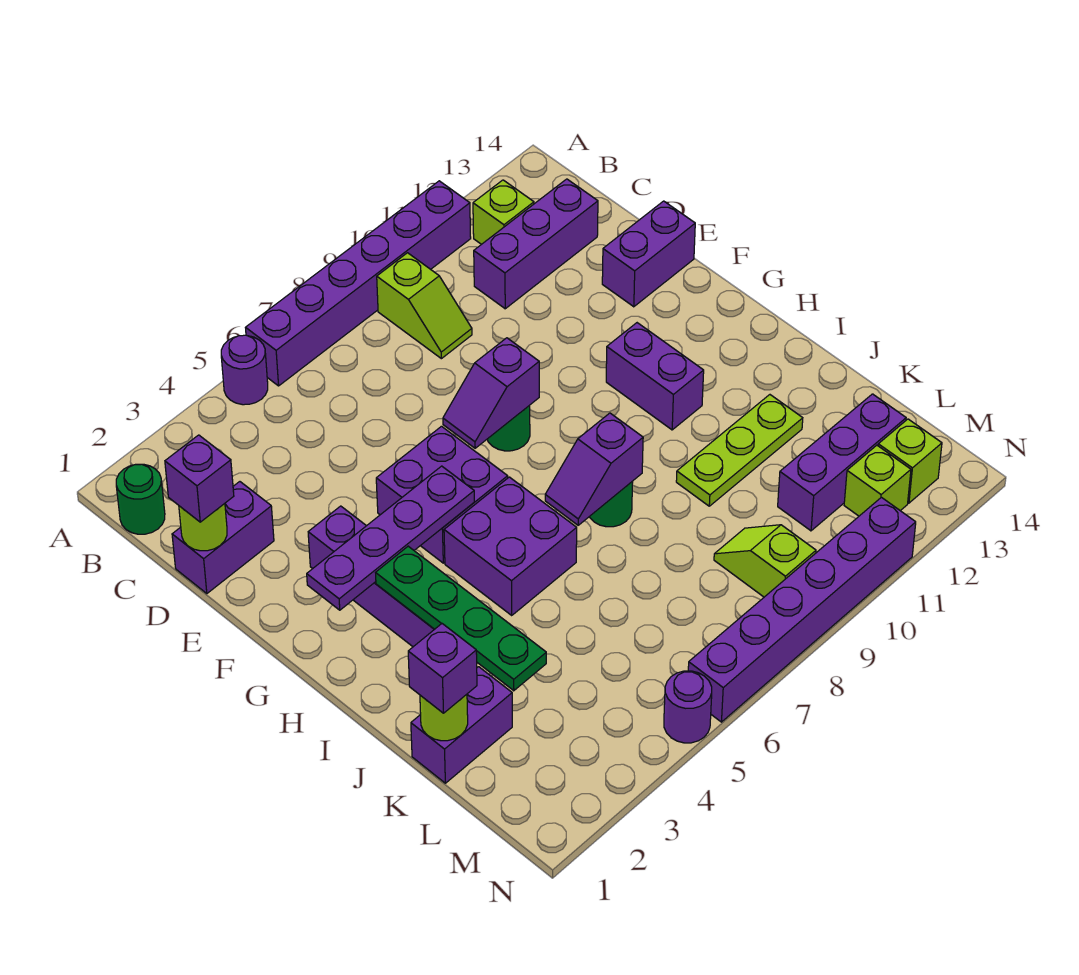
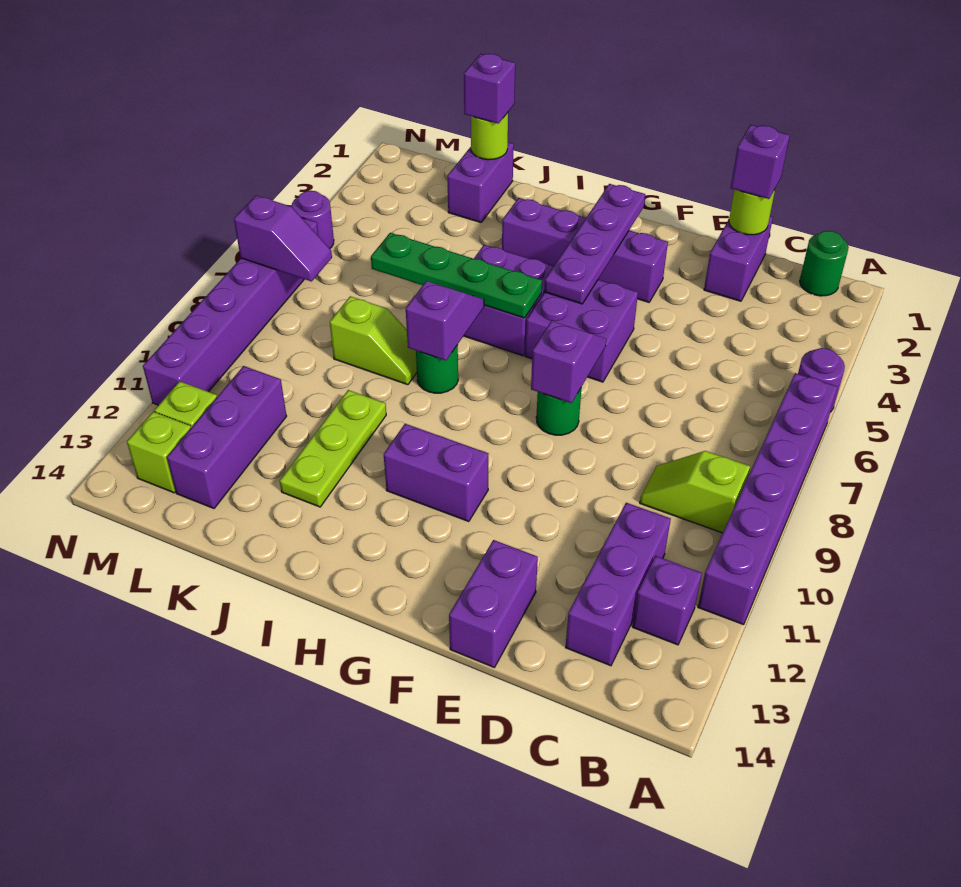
lime brick B12 level 1 -> purple brick B12 level 1
green plate H3:K3 level 2 -> green plate H6:K6 level 2
lime slope L9:M9 level 1 top M -> lime slope J8:K8 level 1 top K
none -> purple slope M7:N7 level 2 top N

